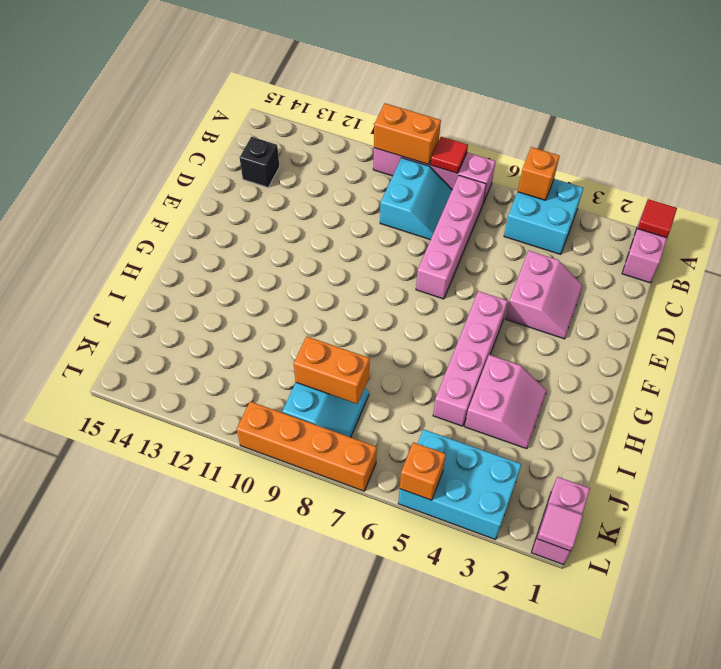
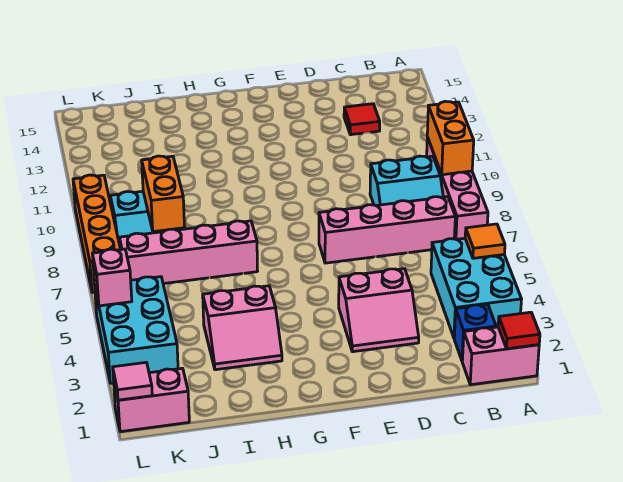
cyan brick A4:B5 level 1 -> cyan brick A3:B5 level 1
orange brick A5 level 2 -> orange tile A5 level 2
red tile A8 level 2 -> red tile C13 level 1
none -> blue brick B2 level 1
black brick C14 level 1 -> none
pink brick F5:I5 level 1 -> pink brick H7:K7 level 1
orange brick L5 level 2 -> pink brick L5 level 2

